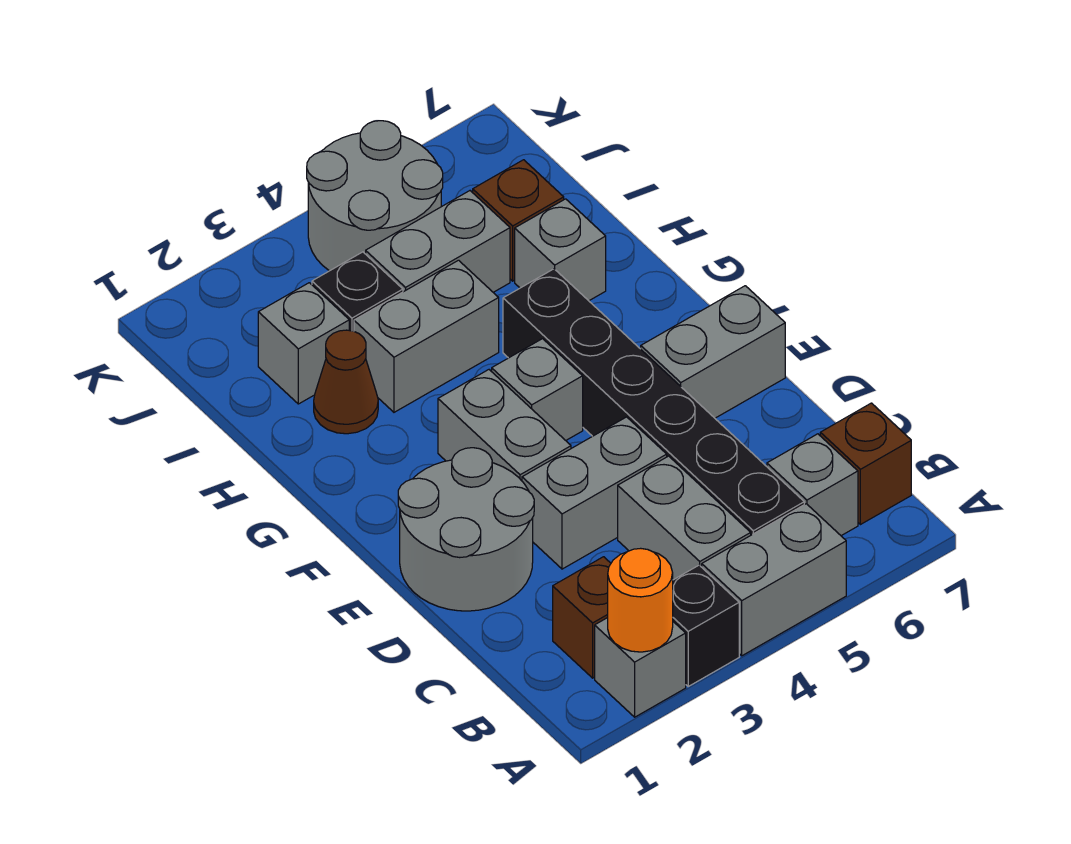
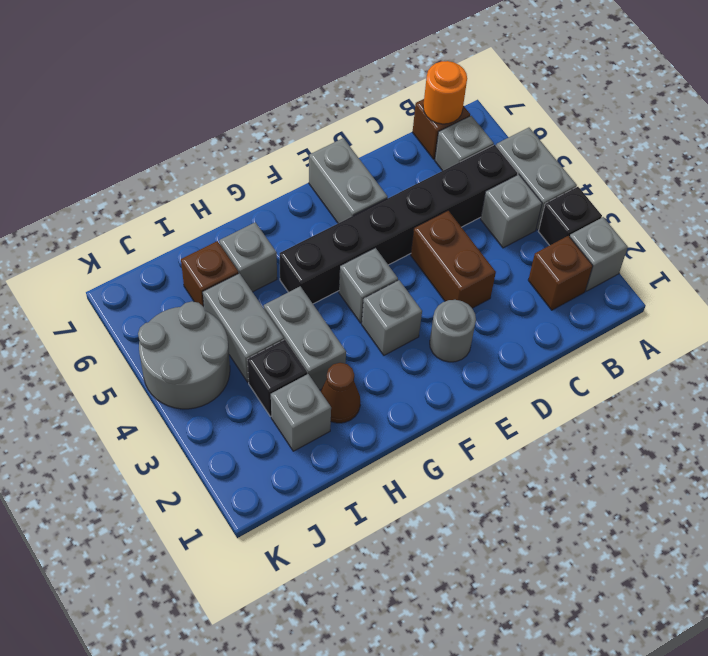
orange round brick A2 level 2 -> orange round brick B7 level 2
grey brick B4:C4 level 1 -> grey brick B4 level 1
grey round brick D1:E2 level 1 -> grey round brick E2 level 1
grey brick D3:D4 level 1 -> brown brick D3:D4 level 1
grey brick E3:F3 level 1 -> grey brick F3 level 1

